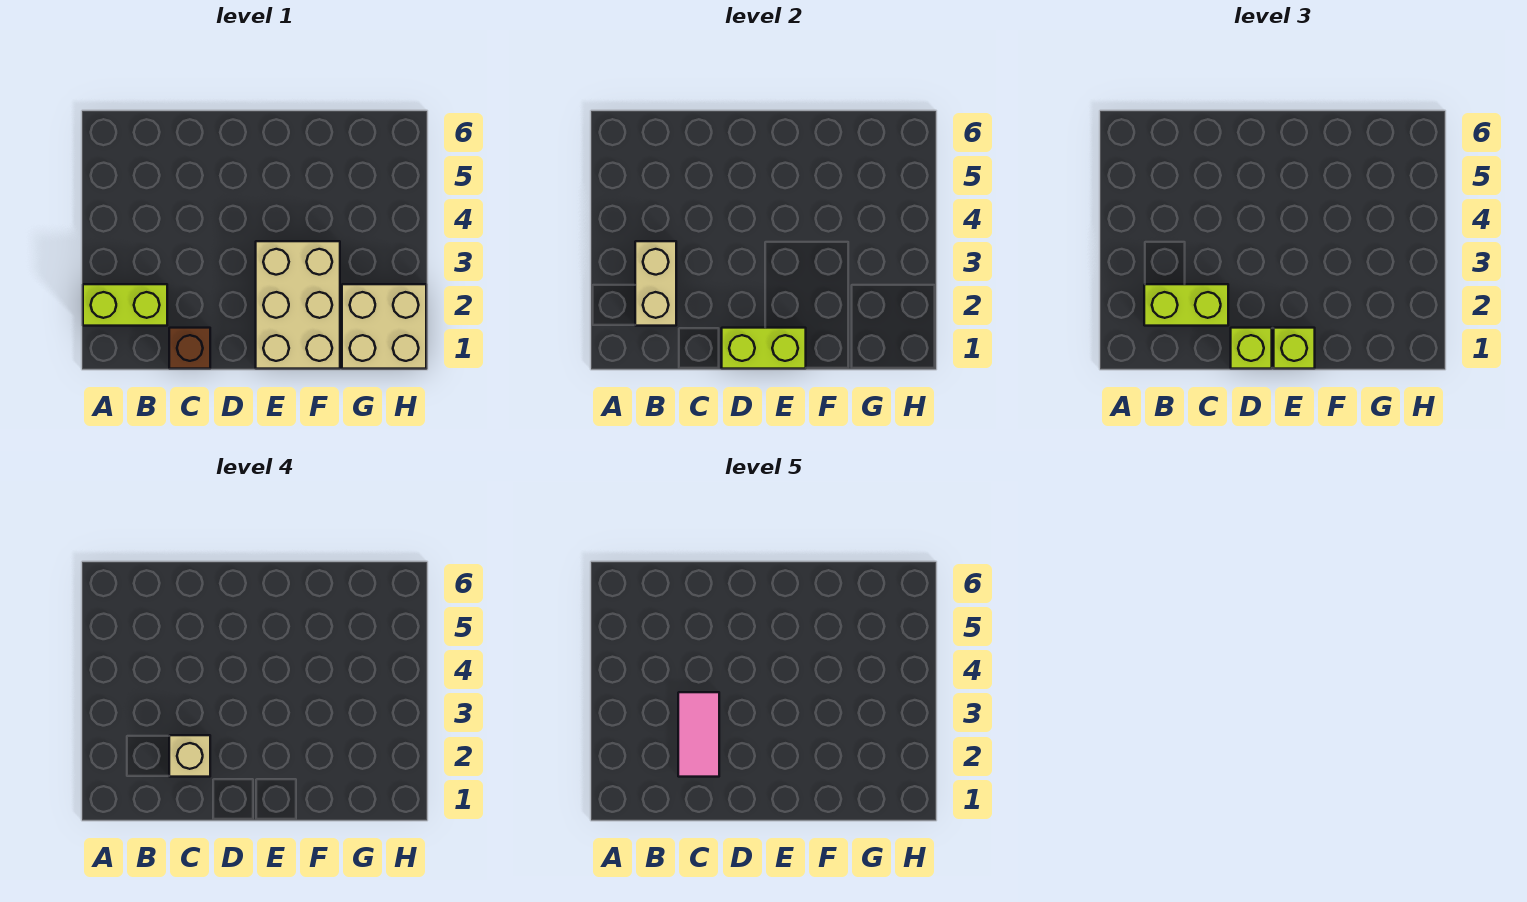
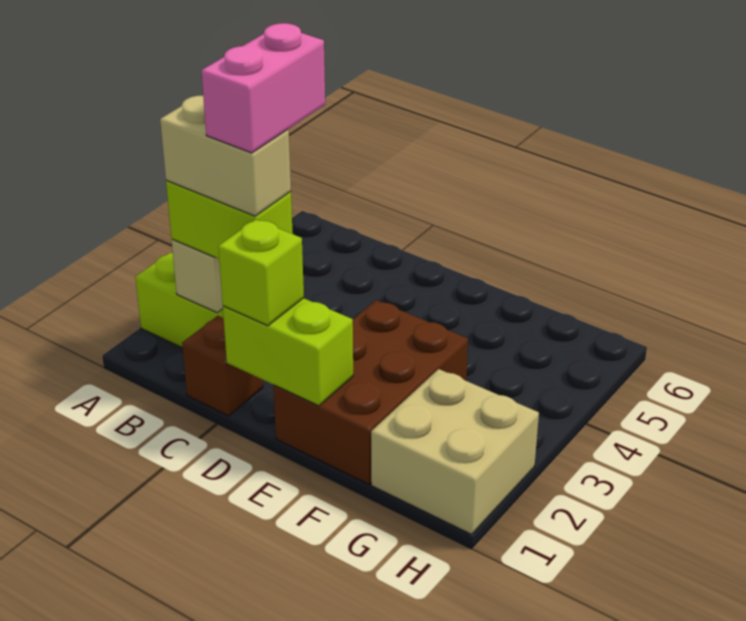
tan brick C2 level 4 -> tan brick B2:C2 level 4
pink tile C2:C3 level 5 -> pink brick C2:C3 level 5
tan brick E1:F3 level 1 -> brown brick E1:F3 level 1
lime brick E1 level 3 -> none

